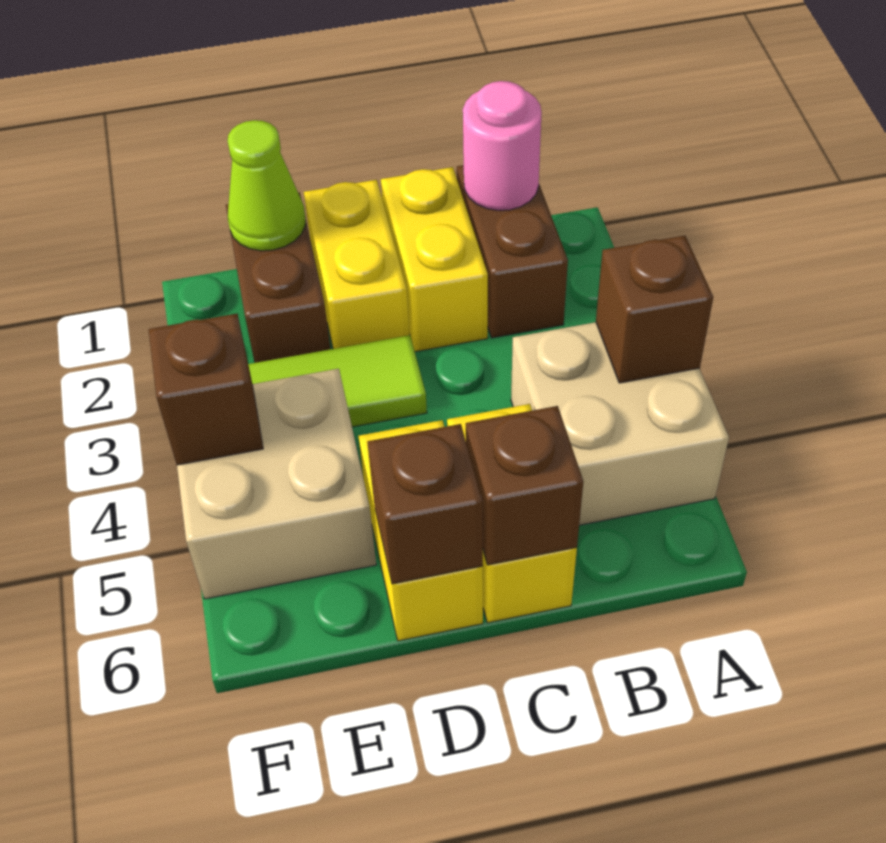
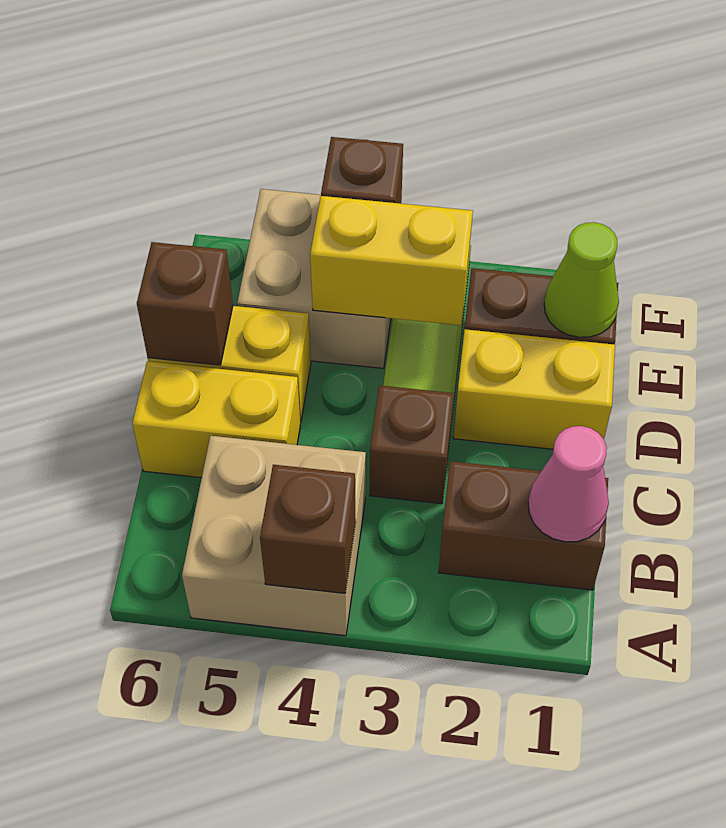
pink round brick B1 level 2 -> pink cone B1 level 2
yellow brick C1:C2 level 1 -> yellow brick E3:E4 level 2
brown brick C6 level 2 -> brown brick C3 level 1

